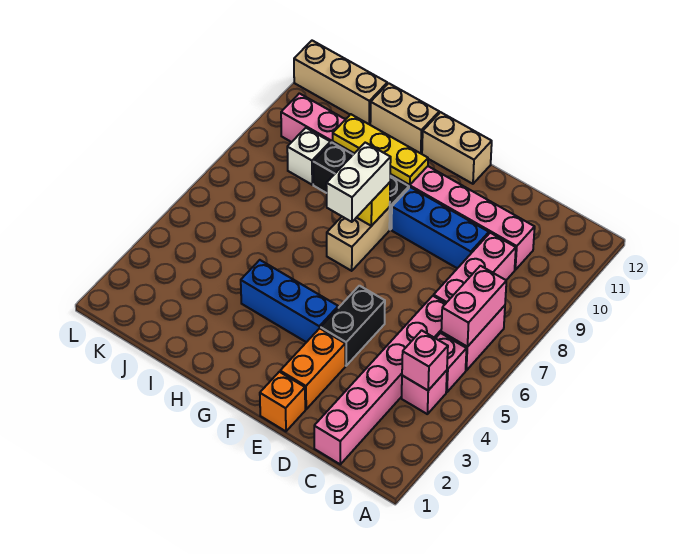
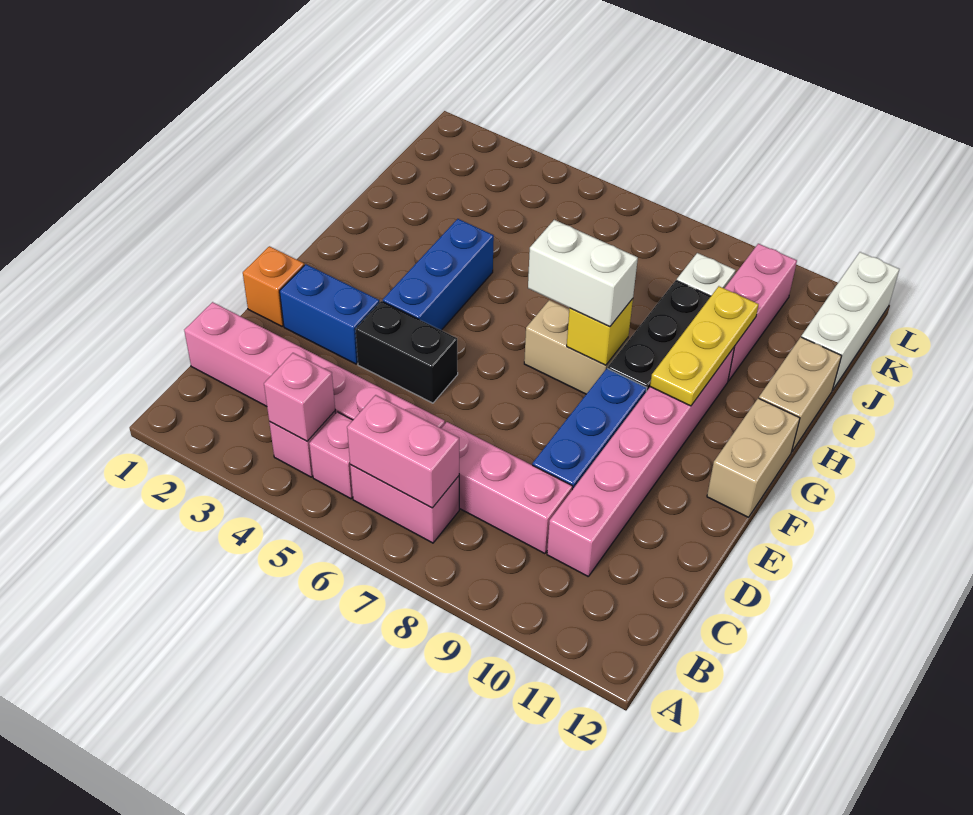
orange brick E2:E3 level 1 -> blue brick E2:E3 level 1
tan brick J12:L12 level 1 -> white brick J12:L12 level 1

